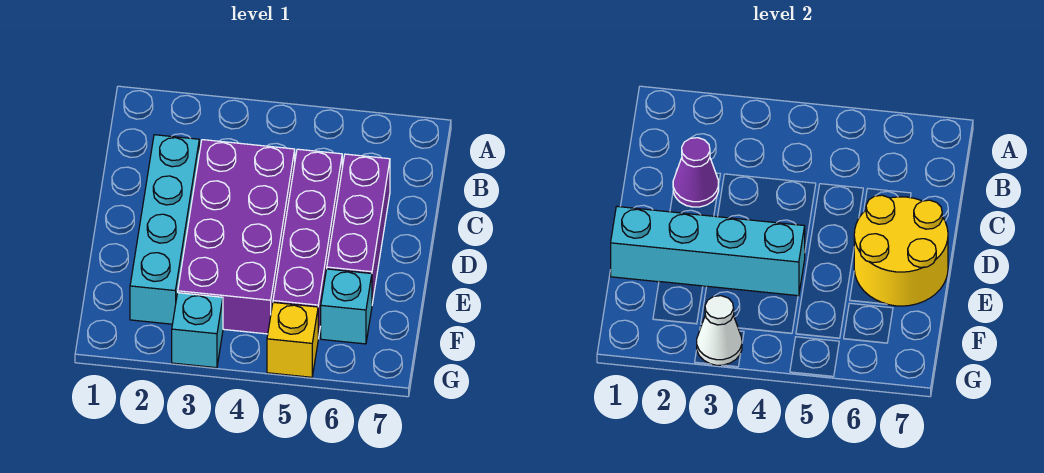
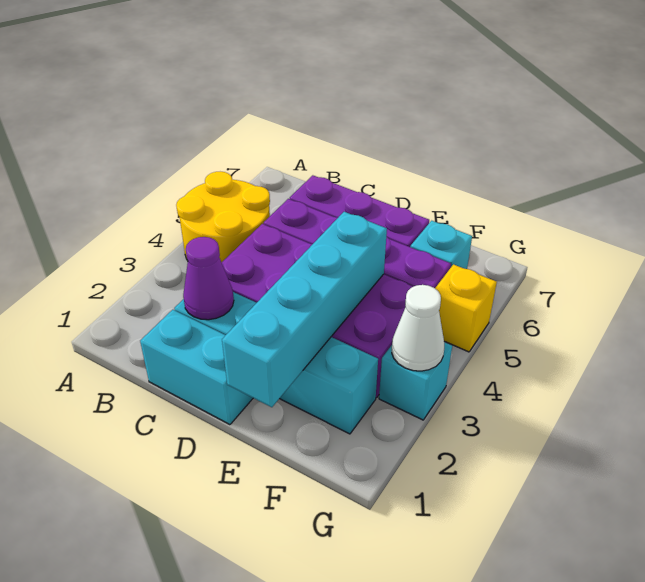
none -> cyan brick C1:D1 level 1
yellow round brick D6:E7 level 2 -> yellow round brick A4:B5 level 1

